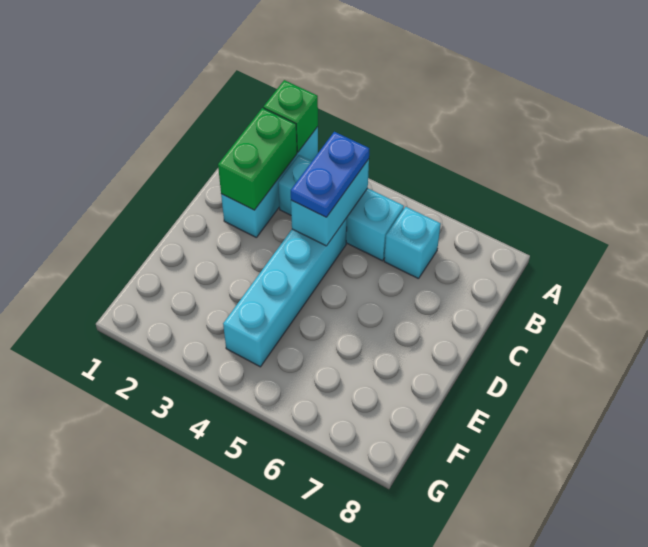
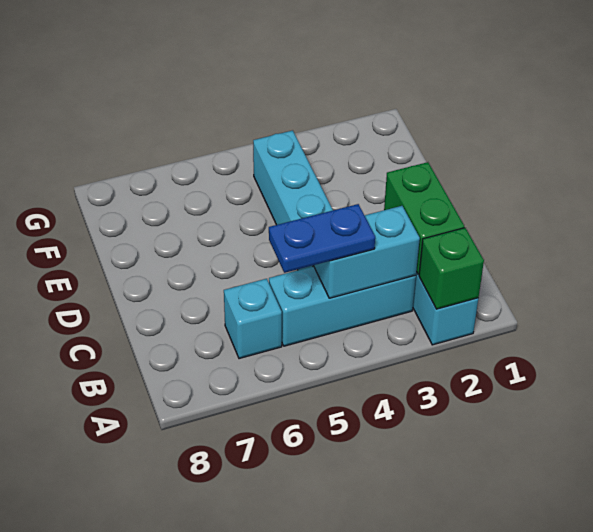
cyan brick B4:C4 level 2 -> cyan brick B3:B4 level 2
blue plate B4:C4 level 3 -> blue plate B4:B5 level 3

